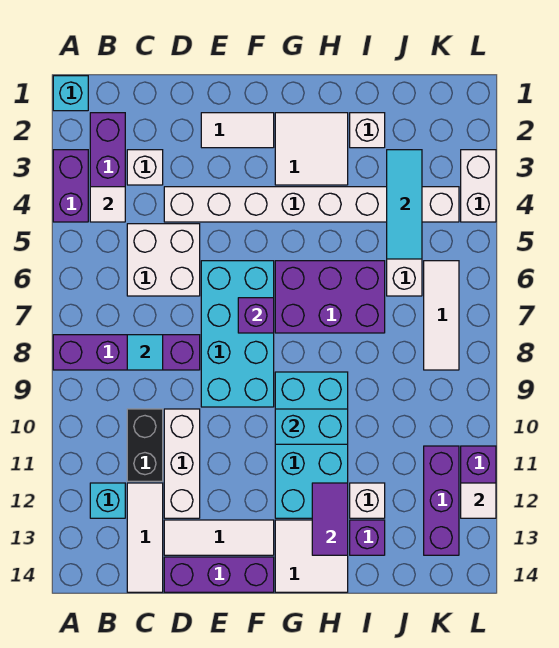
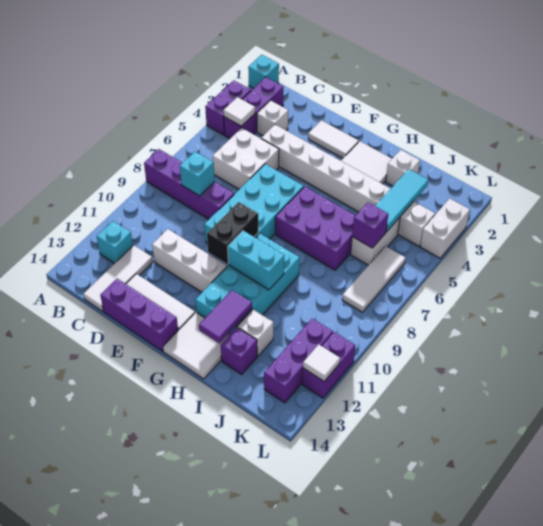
cyan tile C8 level 2 -> cyan brick C8 level 2
black brick C10:C11 level 1 -> black brick F9:F10 level 2
white brick D10:D12 level 1 -> white brick D11:F11 level 1
purple brick F7 level 2 -> purple brick J6 level 2

